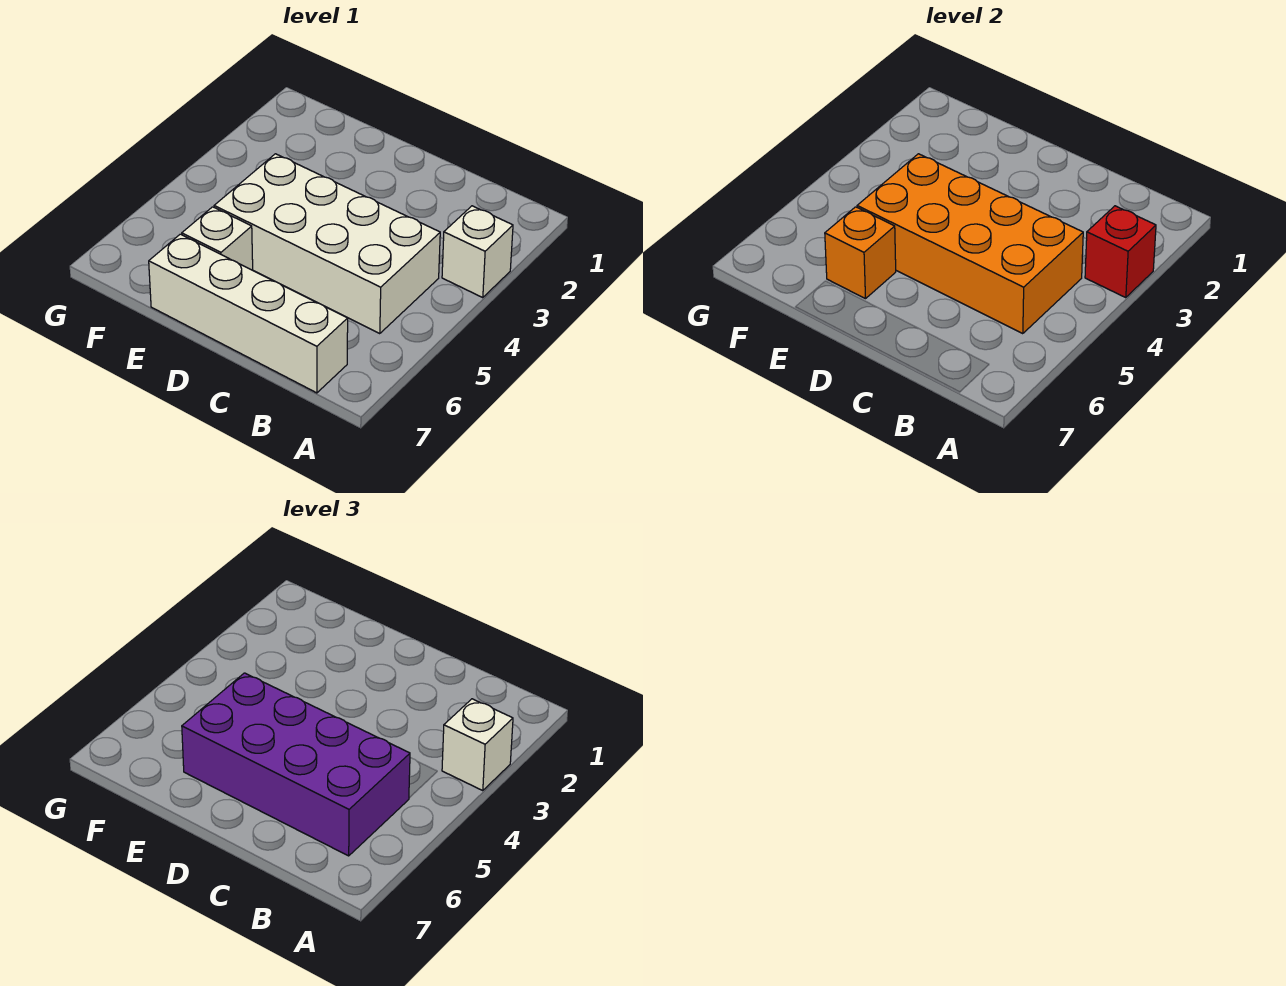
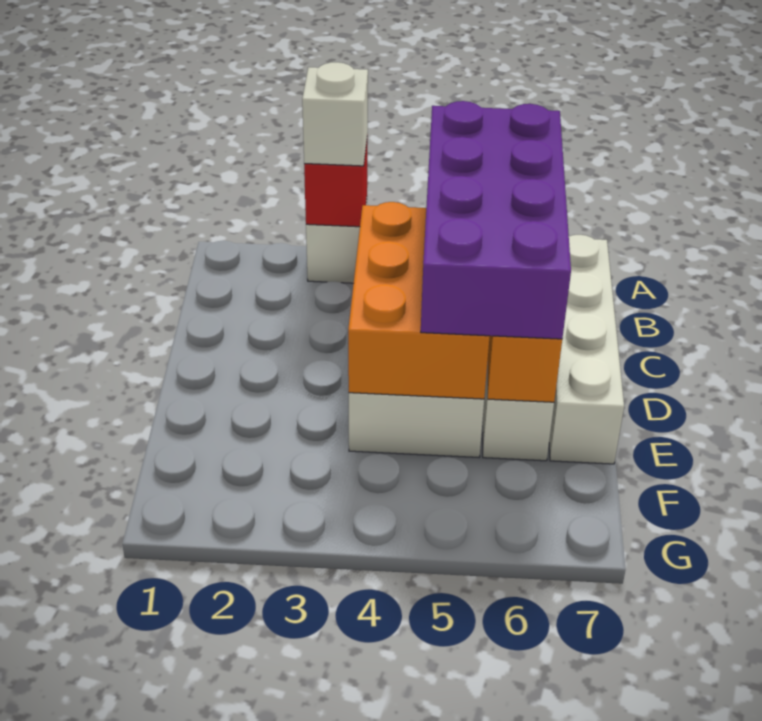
orange brick B4:E5 level 2 -> orange brick C4:E5 level 2

